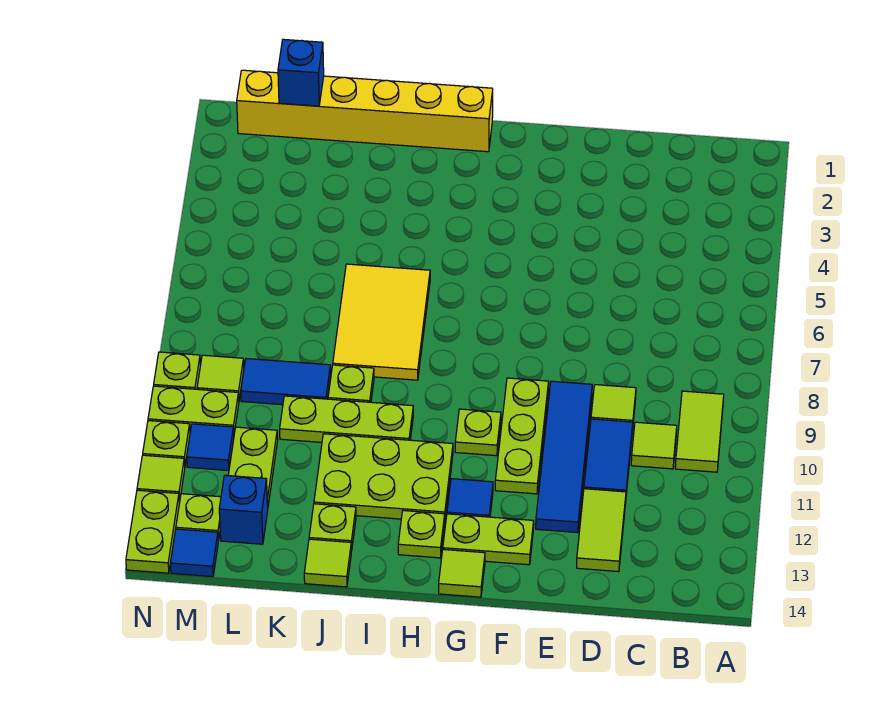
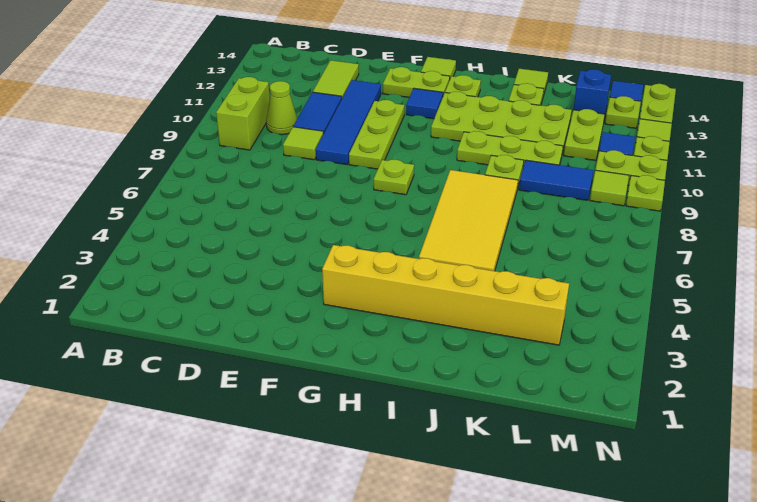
lime tile B9:B10 level 1 -> lime brick B9:B10 level 1
lime tile C10 level 1 -> lime cone C10 level 1
lime plate G10 level 1 -> lime plate G8 level 1
yellow brick H1:M1 level 1 -> yellow brick G3:L3 level 1
lime plate H11:J12 level 1 -> lime plate H11:K12 level 1
yellow tile I6:J8 level 1 -> yellow tile I5:J8 level 1
blue brick L1 level 2 -> none

